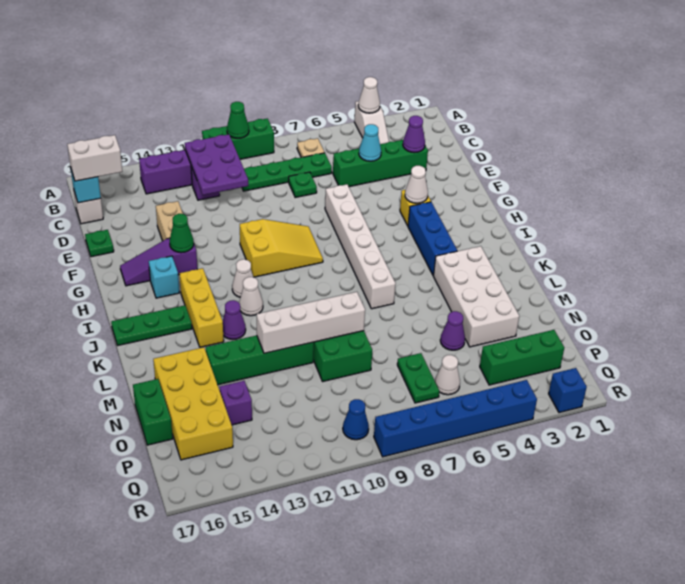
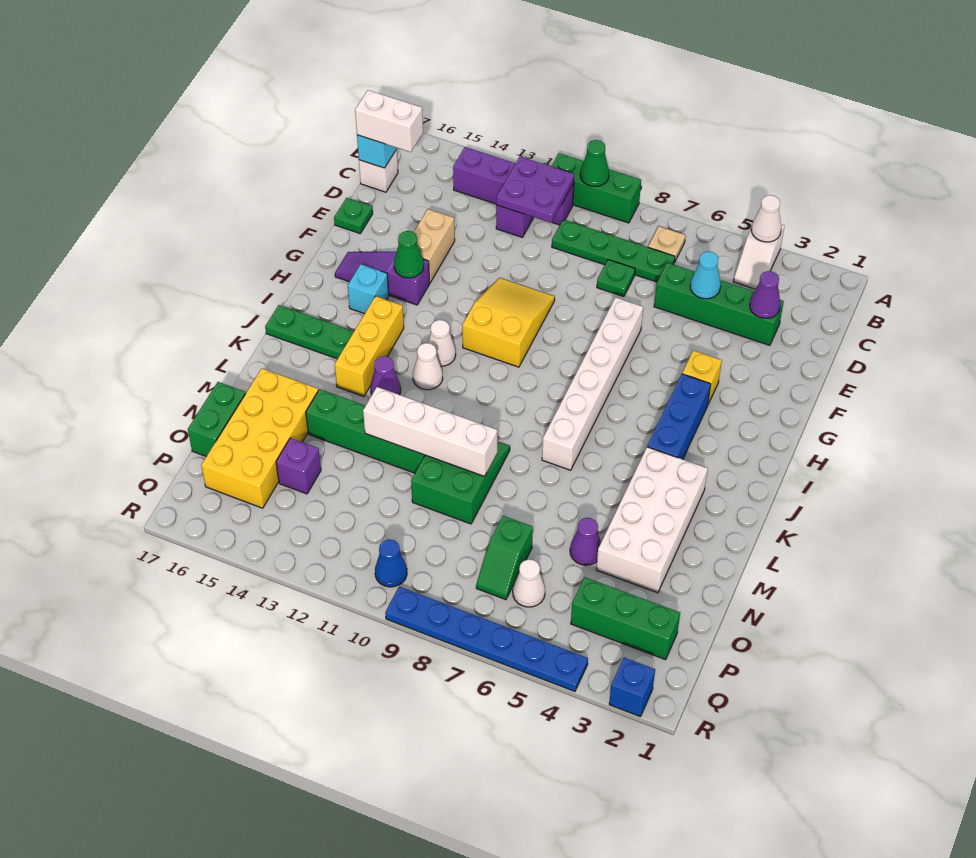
purple plate B11:D12 level 2 -> purple plate B11:C12 level 2
white cone G4 level 2 -> none
yellow slope G9:H11 level 1 top 11 -> yellow slope F10:H11 level 1 top H
green plate O7:P7 level 1 -> green slope O7:P7 level 1 top O
blue brick R4:R9 level 1 -> blue plate R4:R9 level 1

